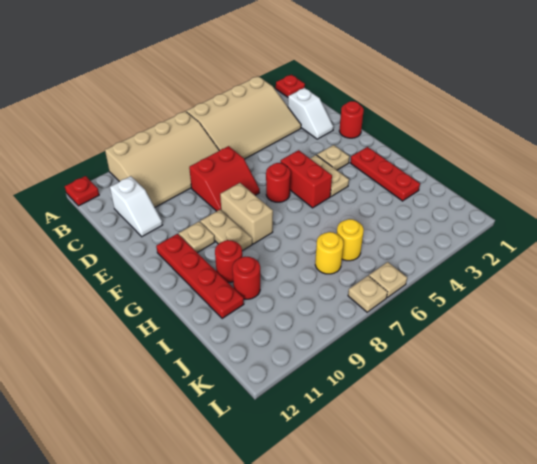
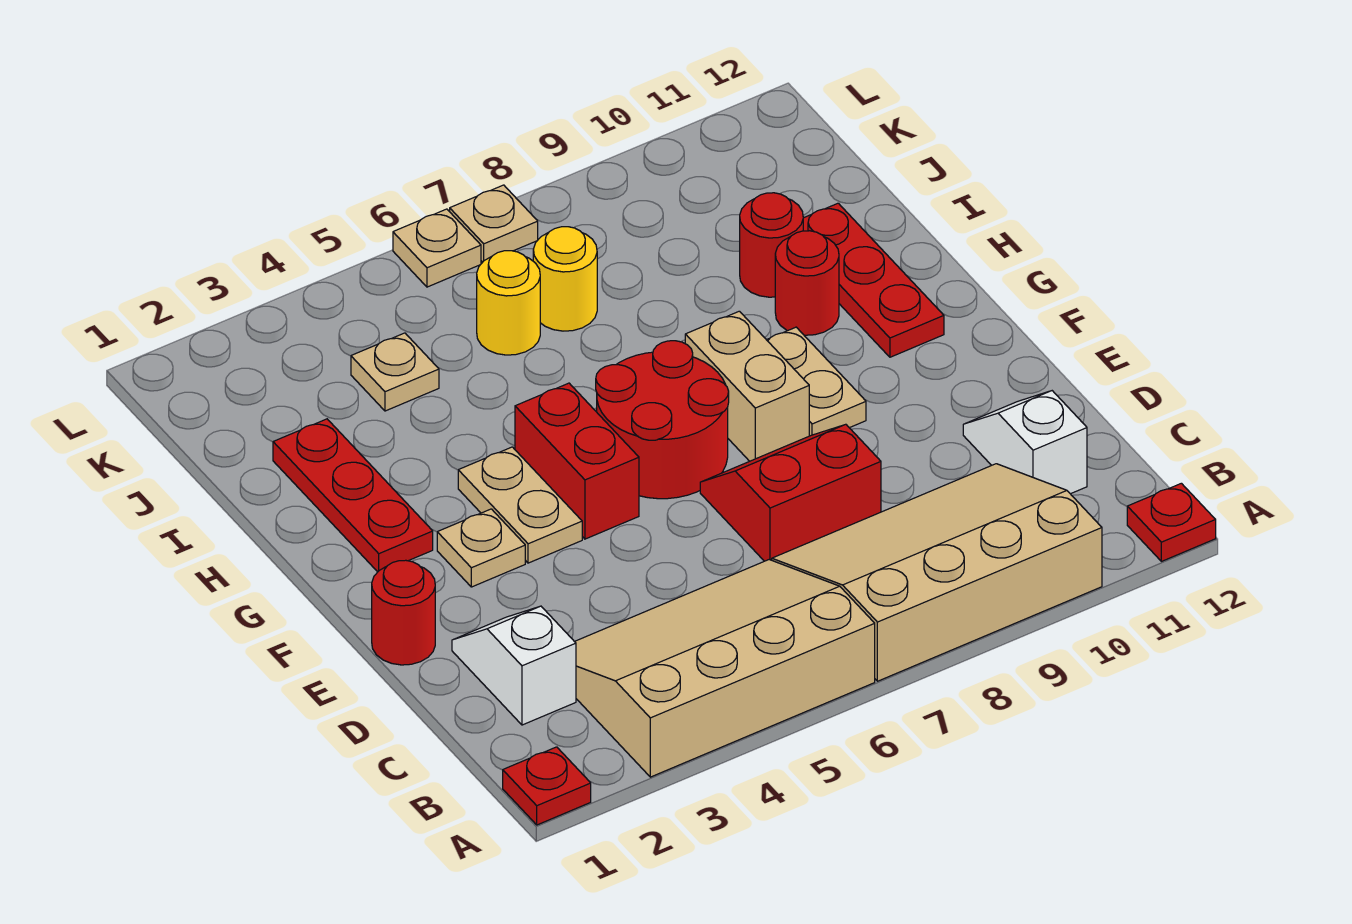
red round brick F6 level 1 -> red round brick F6:G7 level 1
tan plate F10 level 1 -> tan plate J4 level 1
red plate F11:I11 level 1 -> red plate G11:I11 level 1

